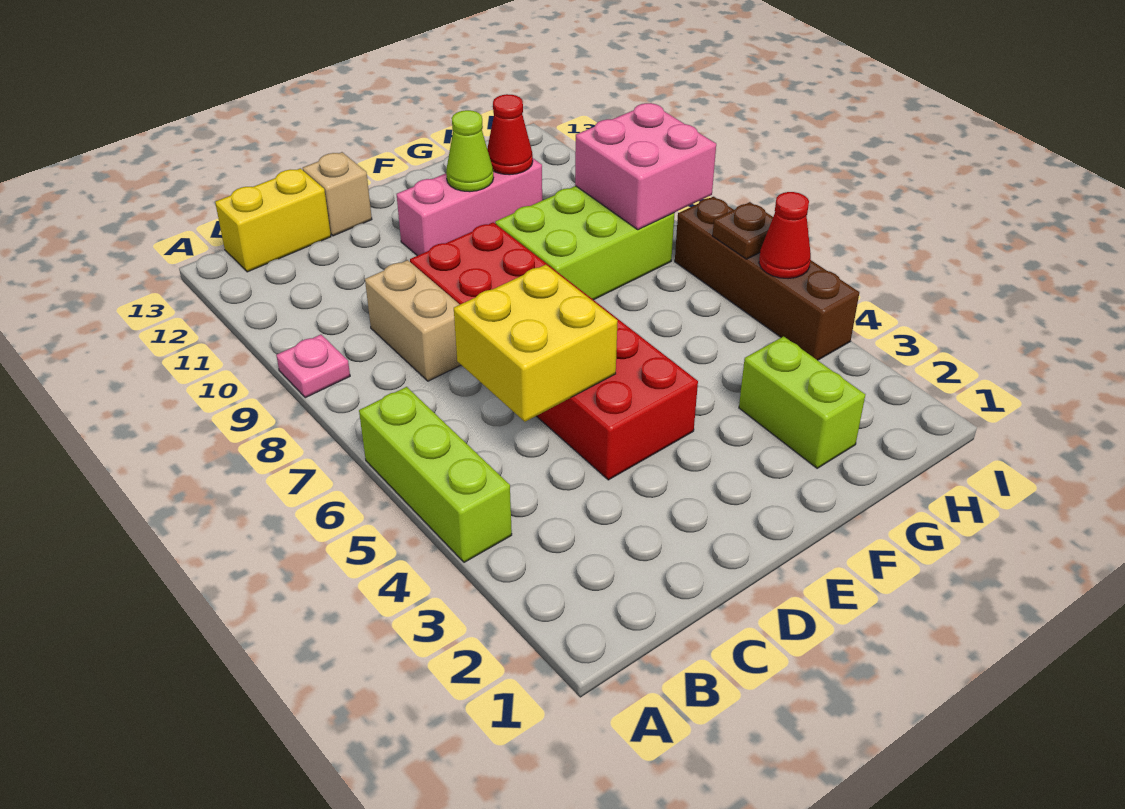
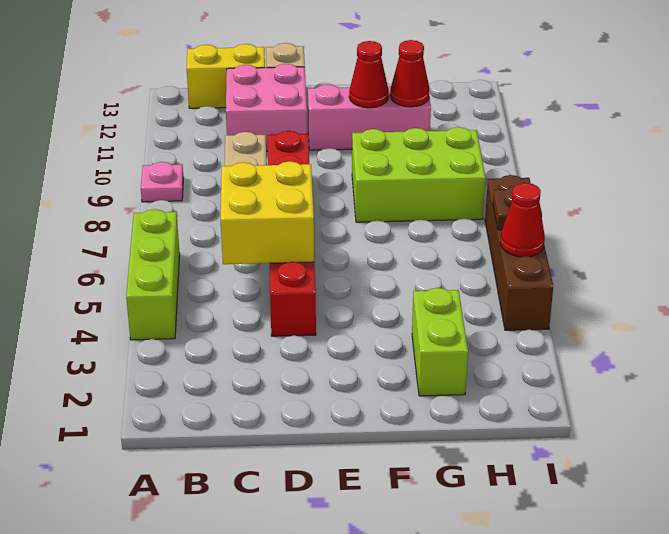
red brick D4:E9 level 1 -> red brick D4:D9 level 1
lime cone F11 level 2 -> red cone F11 level 2
pink brick H8:I9 level 2 -> pink brick C11:D12 level 1

